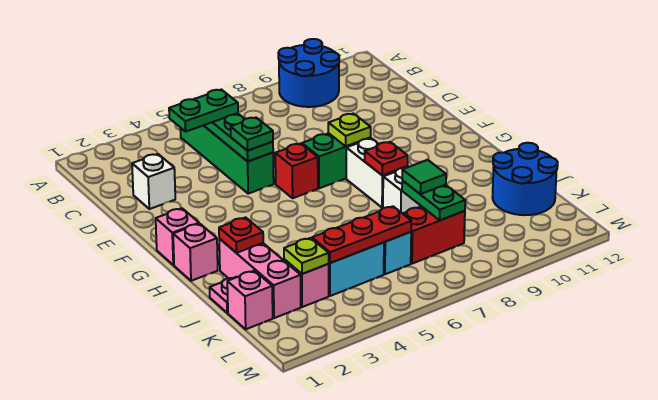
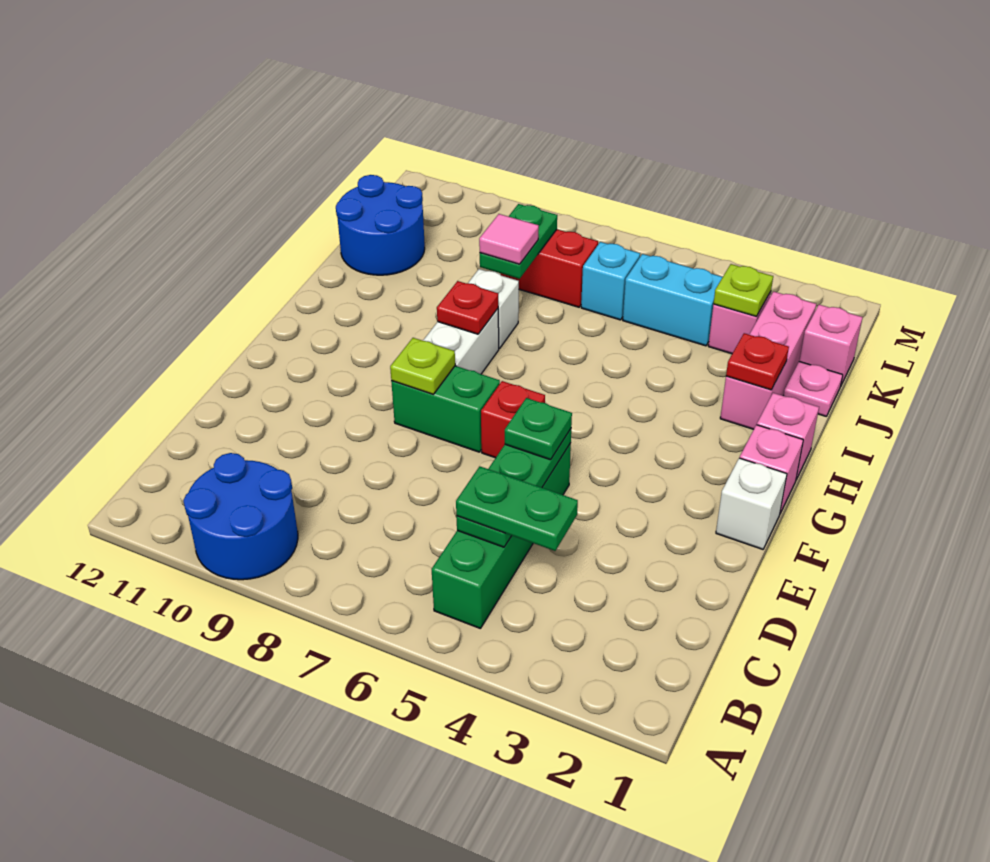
white brick D2 level 1 -> white brick F1 level 1
green tile J8 level 3 -> pink tile J8 level 3
red plate K4:K6 level 2 -> none

